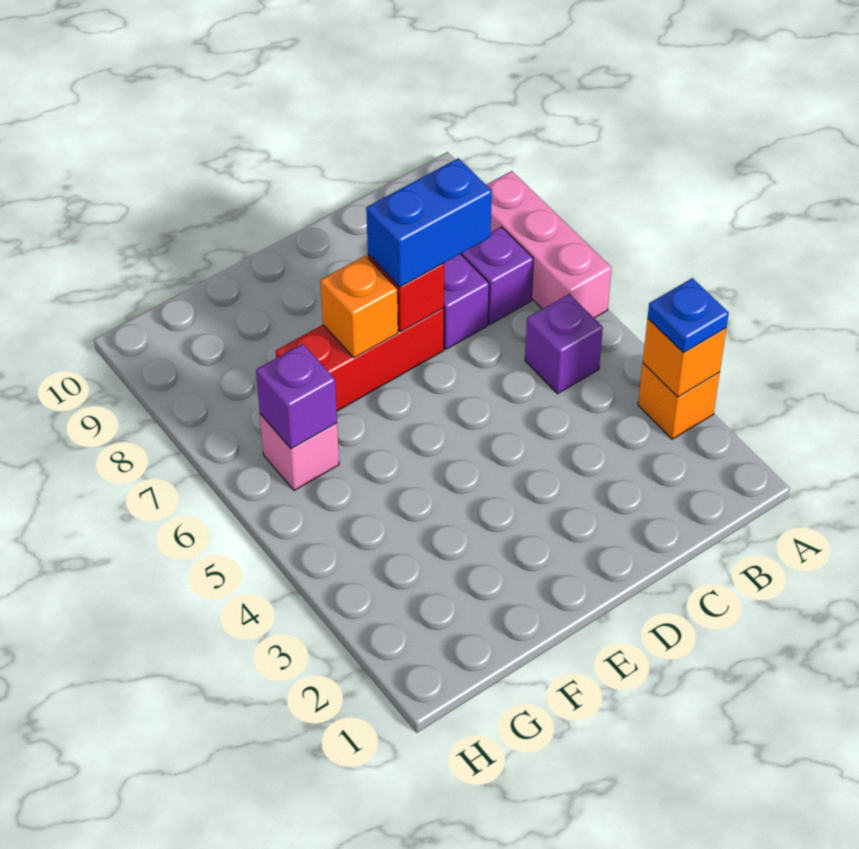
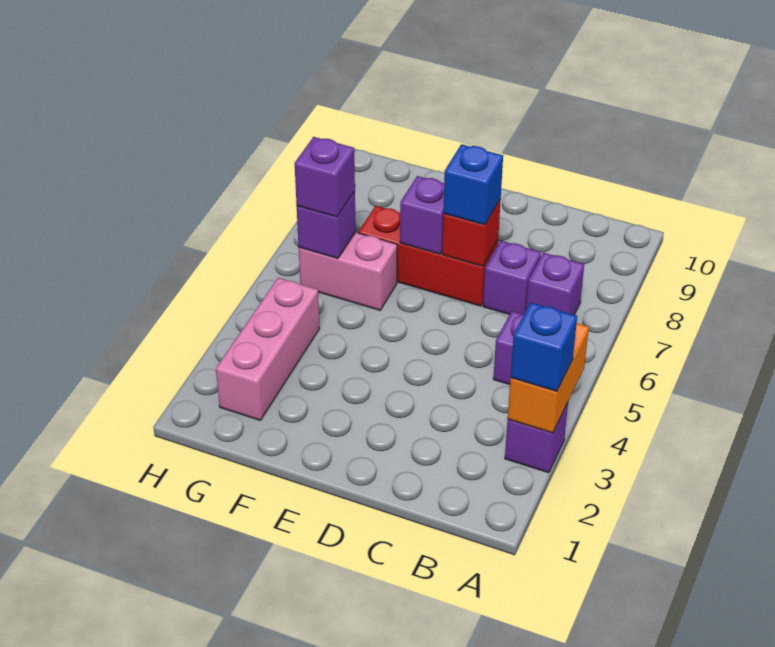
orange brick A3 level 1 -> purple brick A3 level 1
orange brick A3 level 2 -> orange brick A3:A4 level 2
blue plate A3 level 3 -> blue brick A3 level 3
pink brick A6:A8 level 1 -> pink brick G2:G4 level 1
blue brick C7:D7 level 3 -> blue brick D7 level 3
orange brick E7 level 2 -> purple brick E7 level 2
pink brick G6 level 1 -> pink brick F6:G6 level 1
none -> purple brick G6 level 3

